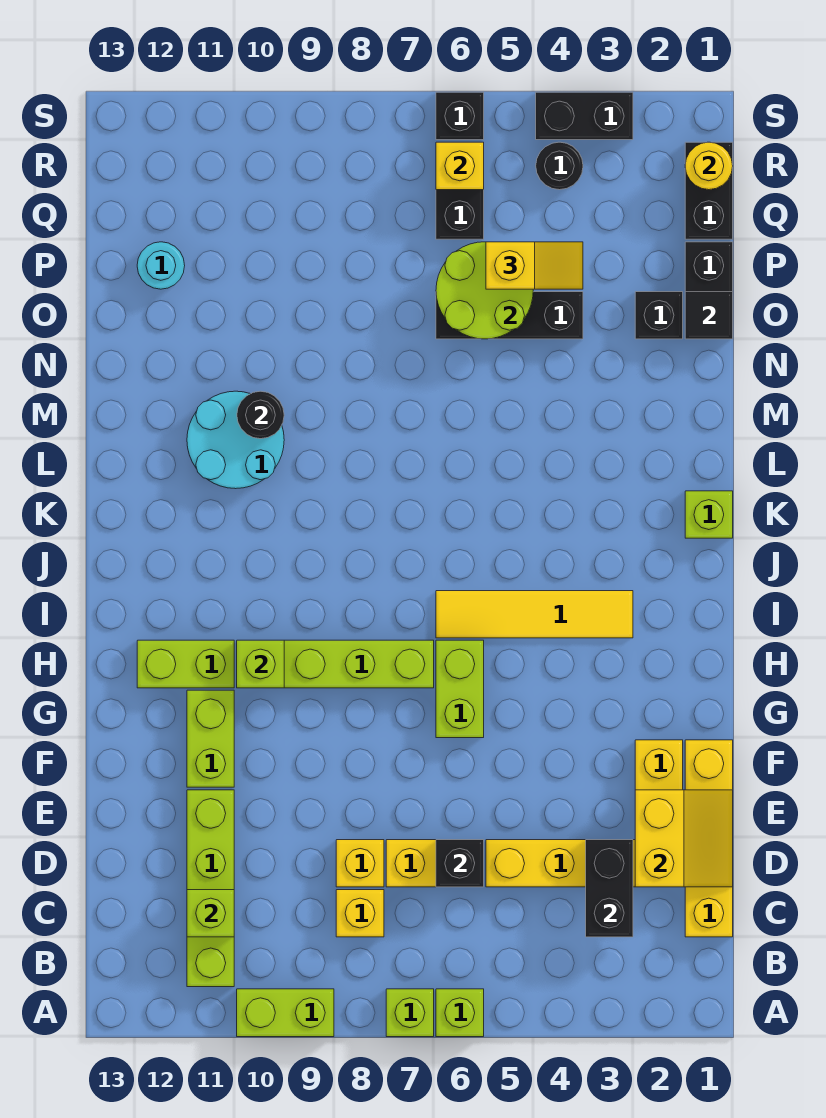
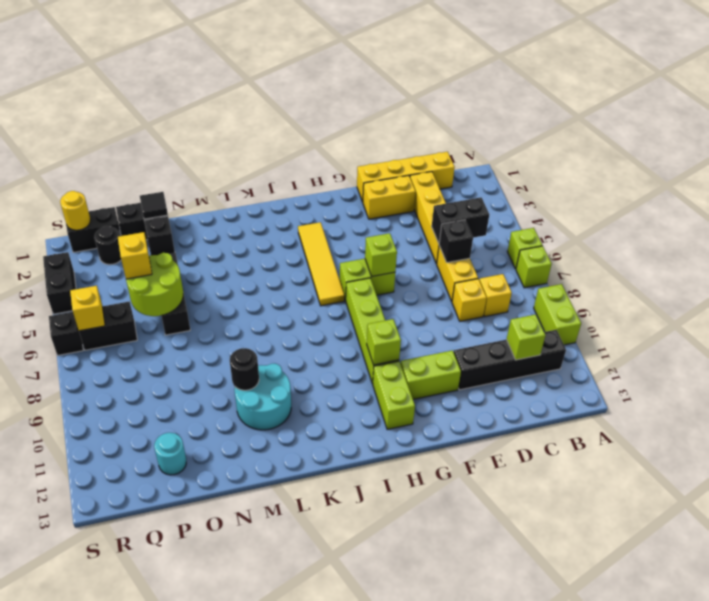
lime brick B11:E11 level 1 -> black brick B11:E11 level 1
black brick C3:D3 level 2 -> black brick C5:D5 level 2
yellow slope D1:E2 level 2 top 2 -> none
lime brick K1 level 1 -> lime brick G6 level 2
black round brick R4 level 1 -> black round brick Q2 level 1

